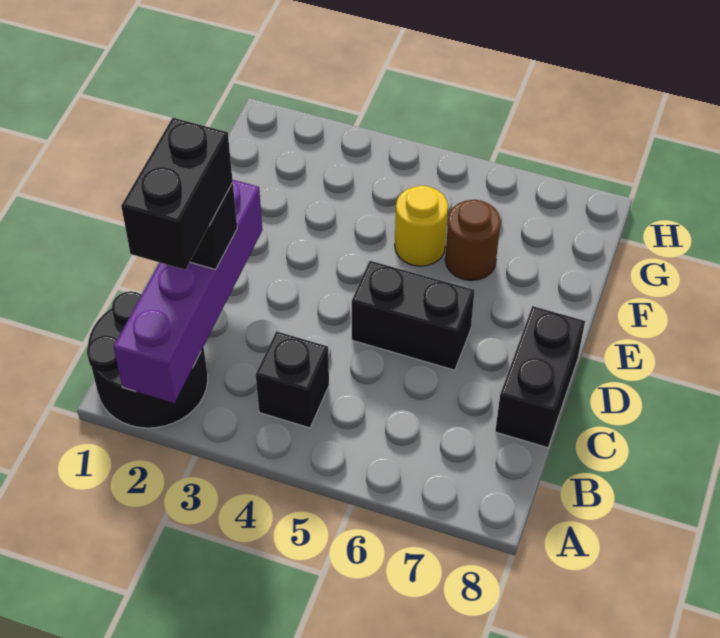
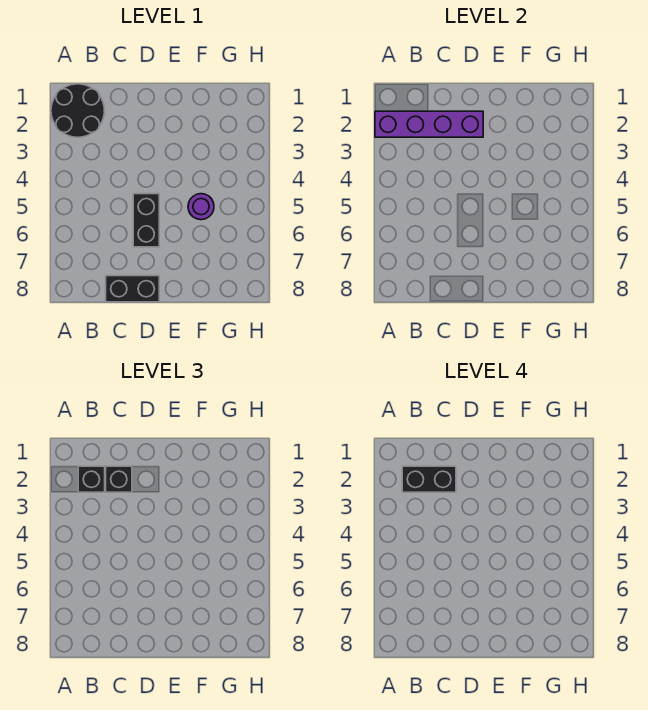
black brick B4 level 1 -> black brick B2 level 3
yellow round brick F5 level 1 -> purple round brick F5 level 1
brown round brick F6 level 1 -> none

